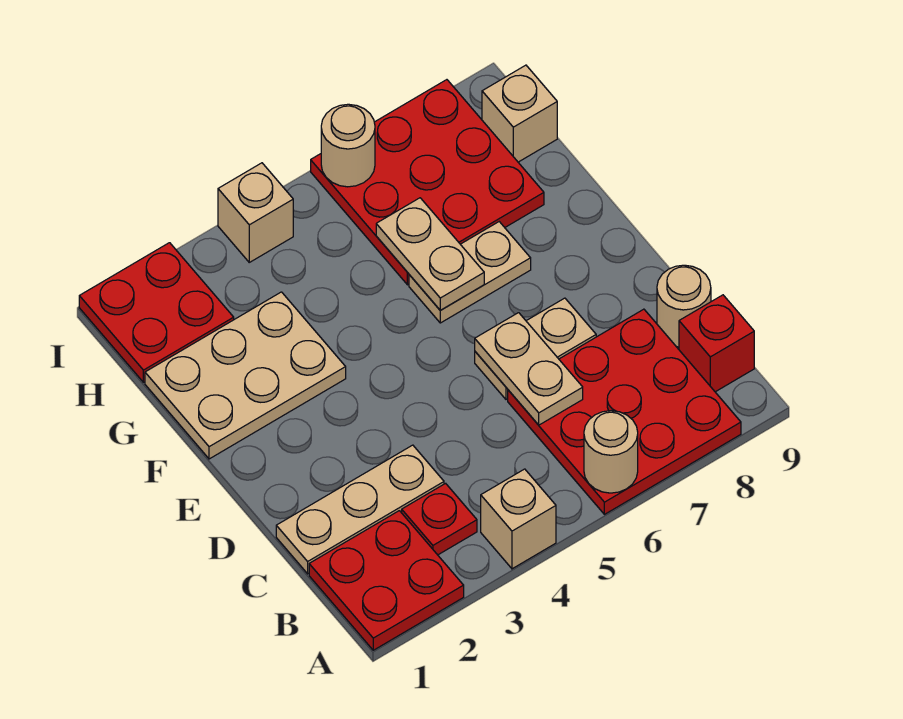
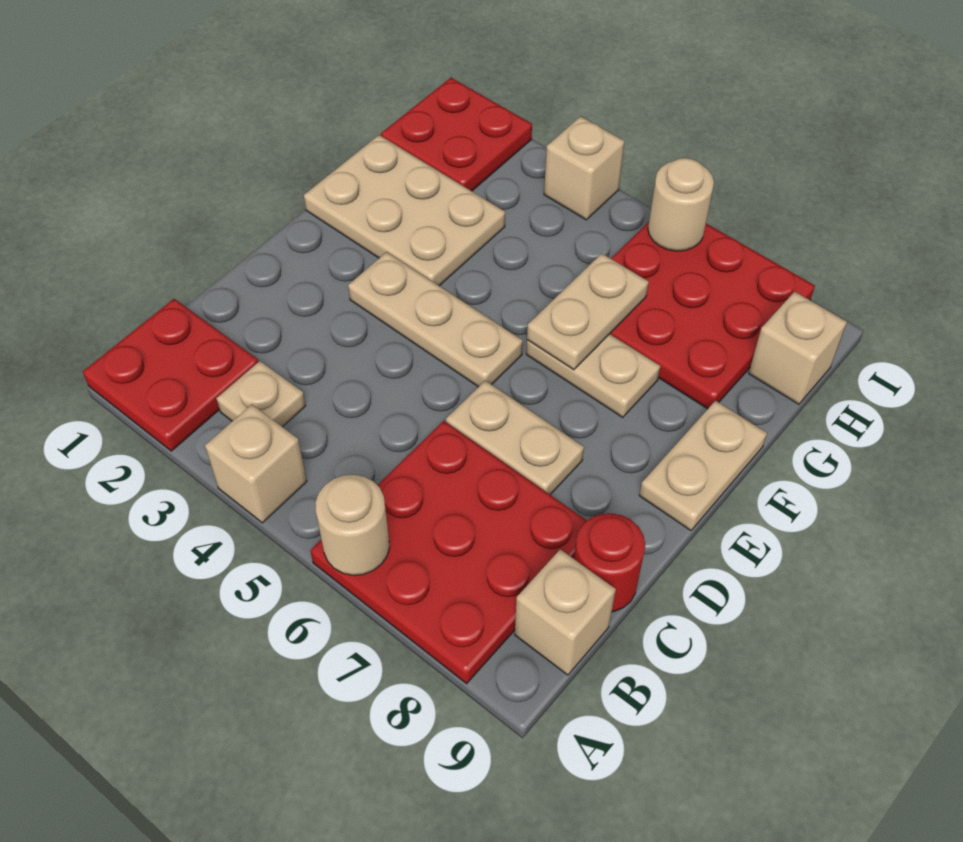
red plate B3 level 1 -> tan plate B3 level 1
red brick B9 level 1 -> tan brick B9 level 1
tan plate C1:C3 level 1 -> tan plate E3:E5 level 1
tan plate C6:D6 level 2 -> tan plate E9:F9 level 1
tan round brick C9 level 1 -> red round brick C9 level 1

